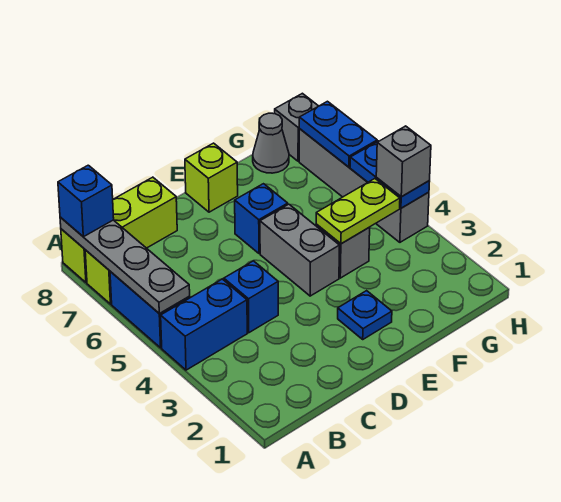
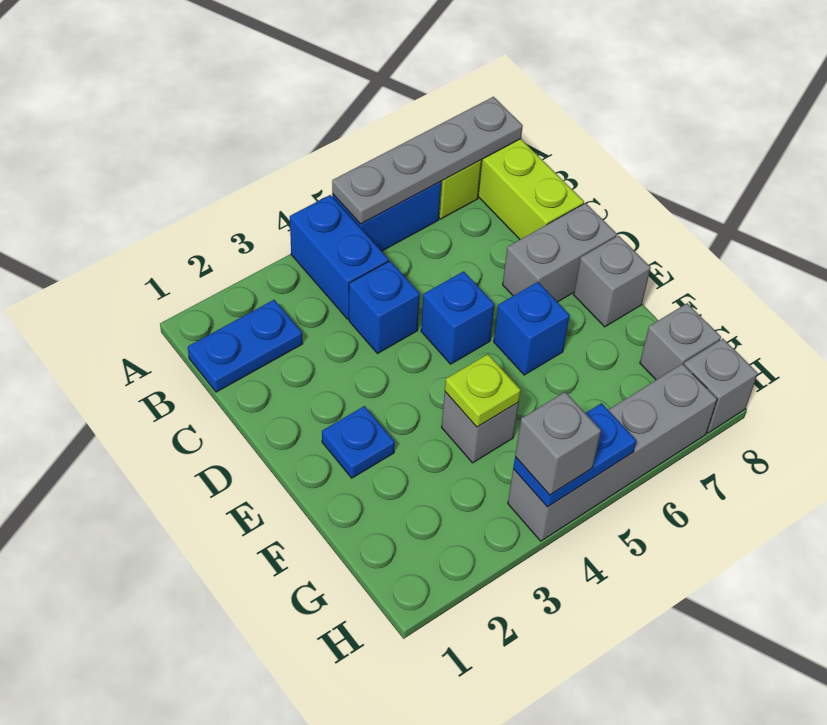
blue brick A8 level 3 -> blue brick D5 level 1
grey brick E4:E5 level 1 -> grey brick D7:D8 level 1
lime brick E8 level 1 -> grey brick E8 level 1
lime plate F4:G4 level 2 -> lime plate F4 level 2
grey cone G8 level 1 -> grey brick G8 level 1
blue plate H6:H7 level 2 -> blue plate B1:B2 level 1

